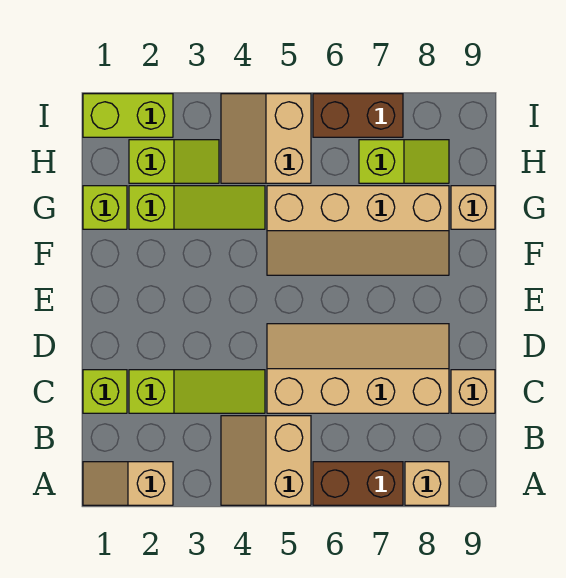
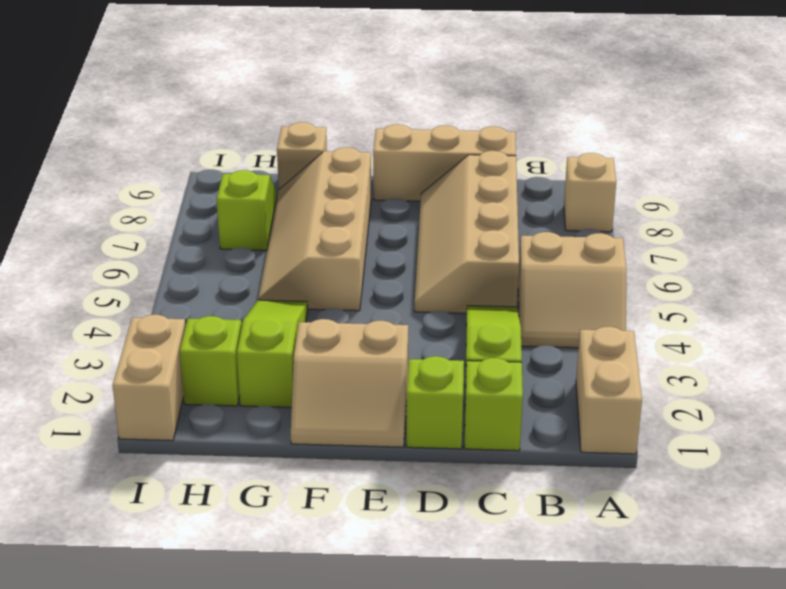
tan slope A1:A2 level 1 top 2 -> tan brick A1:A2 level 1
brown brick A6:A7 level 1 -> none
tan brick C9 level 1 -> tan brick C9:E9 level 1
tan slope F5:G8 level 1 top G -> tan slope F5:G8 level 1 top F
lime brick G1 level 1 -> lime brick D1 level 1
tan slope H4:I5 level 1 top 5 -> tan slope E1:F2 level 1 top 2
lime brick I1:I2 level 1 -> tan brick I1:I2 level 1
brown brick I6:I7 level 1 -> none

